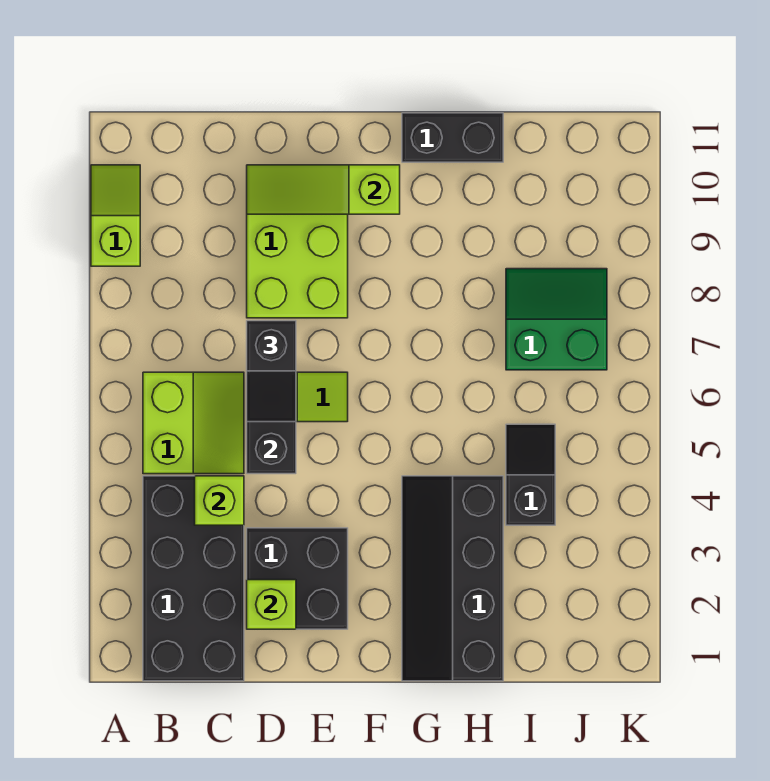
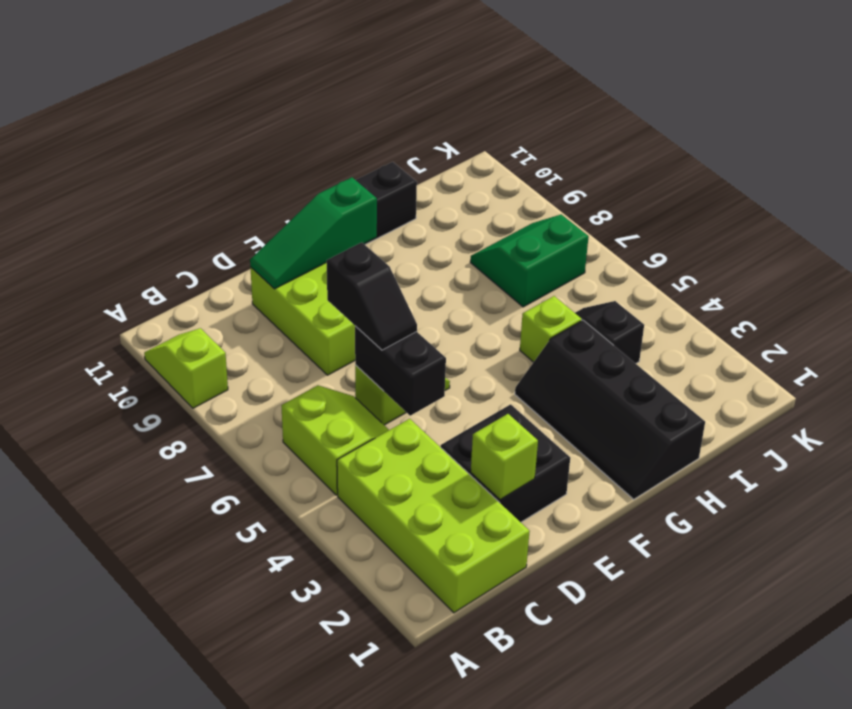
black brick B1:C4 level 1 -> lime brick B1:C4 level 1
lime brick C4 level 2 -> lime brick H5 level 1
lime slope D10:F10 level 2 top F -> green slope D10:F10 level 2 top F

